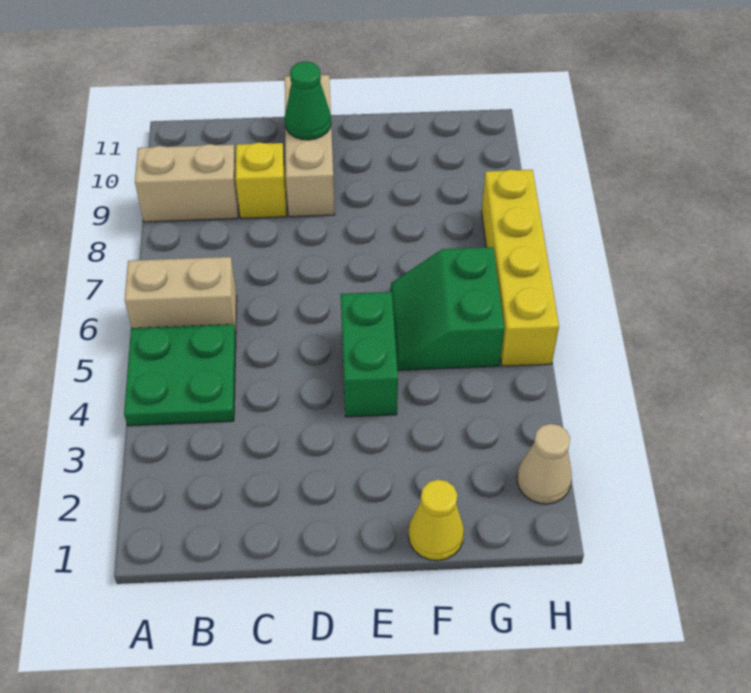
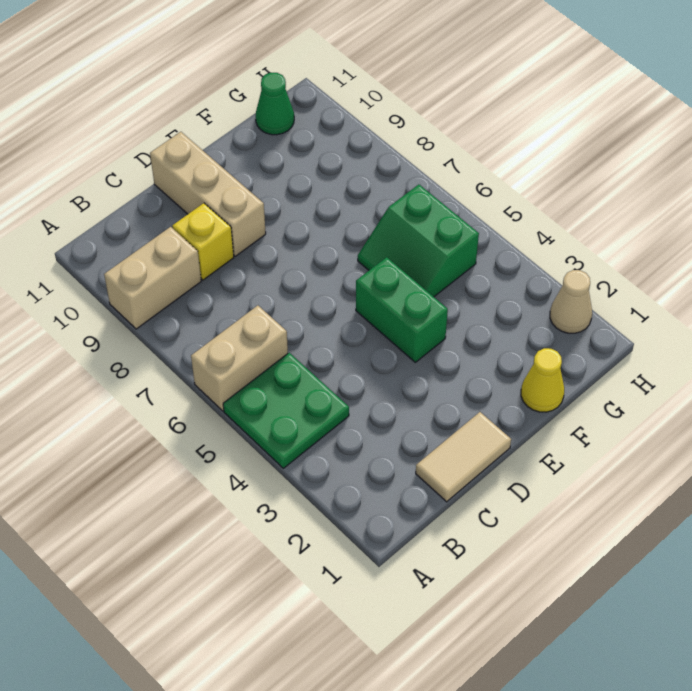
none -> tan tile C1:D1 level 1
green cone D10 level 2 -> green cone G11 level 1
yellow brick H5:H8 level 1 -> none

